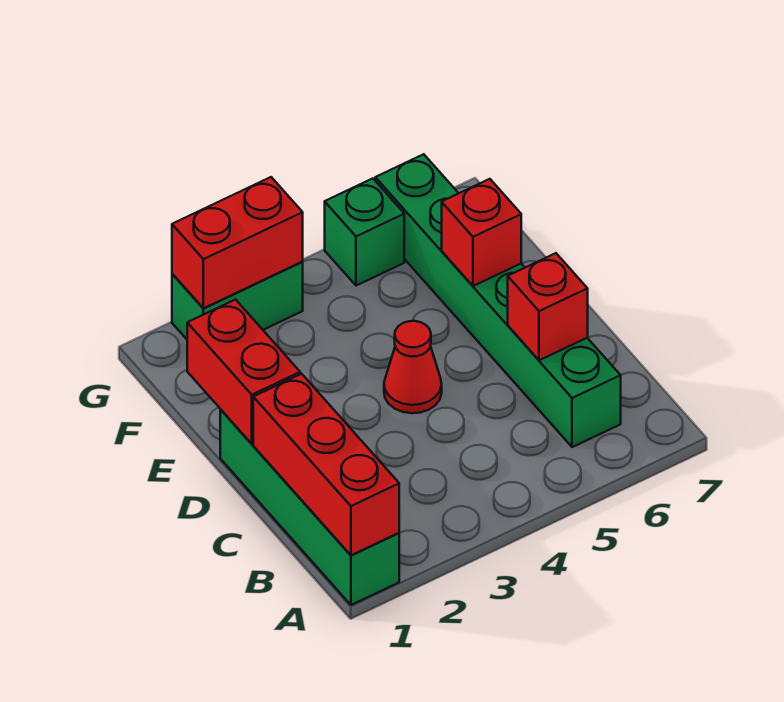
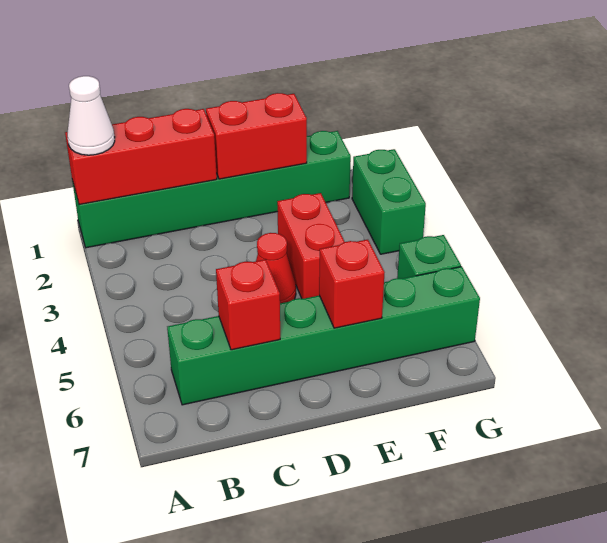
green brick A1:D1 level 1 -> green brick A1:F1 level 1
none -> white cone A1 level 3
red brick G2:G3 level 2 -> red brick E3:E4 level 1

